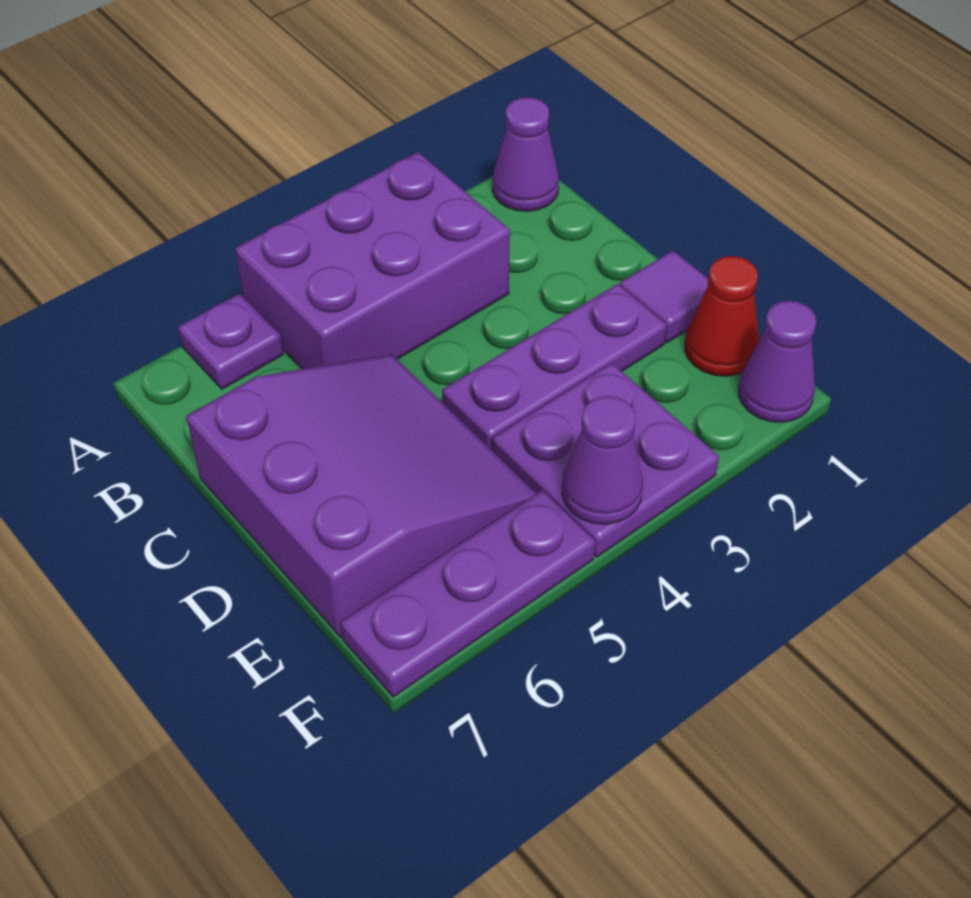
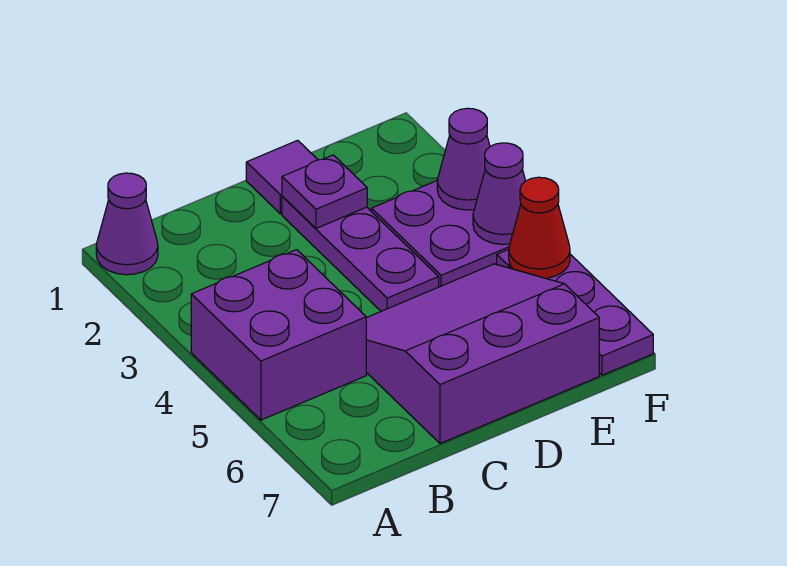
purple brick A3:B5 level 1 -> purple brick A4:B5 level 1
purple plate A6 level 1 -> purple plate D2 level 2
red cone E1 level 1 -> red cone F5 level 2
purple cone F1 level 1 -> purple cone F3 level 2

